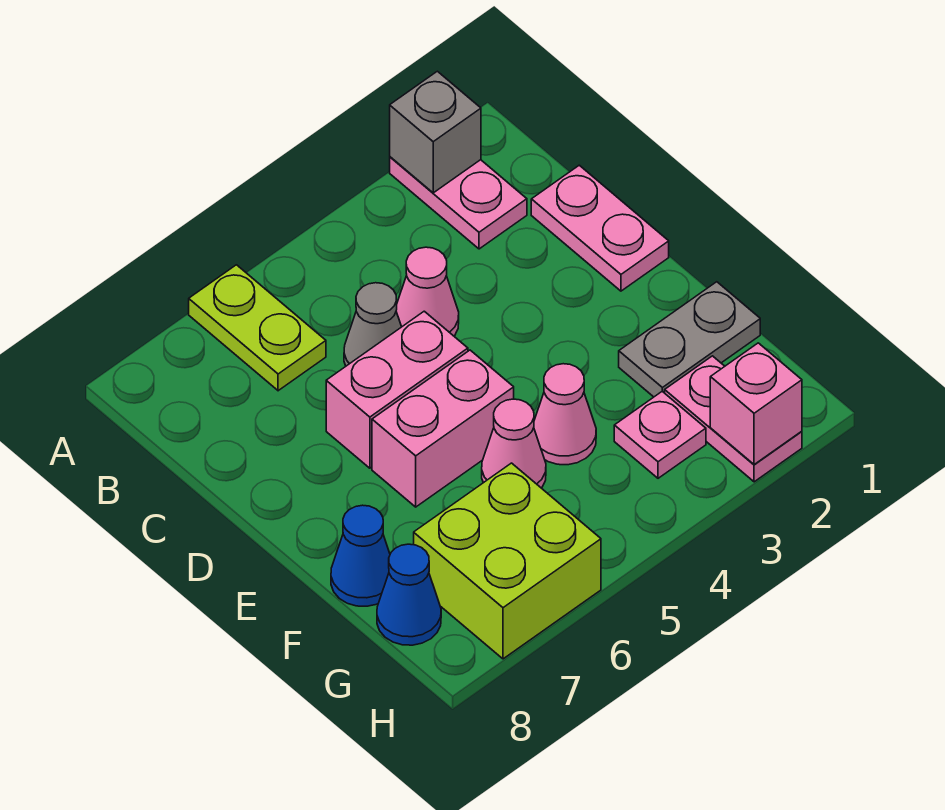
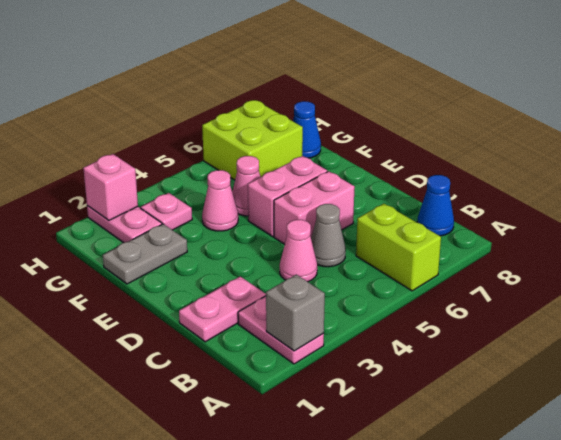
lime plate A6:B6 level 1 -> lime brick A6:B6 level 1
pink plate C1:D1 level 1 -> pink plate C1:C2 level 1
blue cone F8 level 1 -> blue cone B8 level 1

